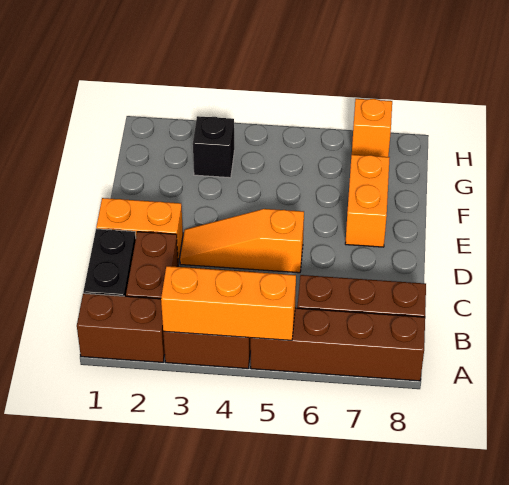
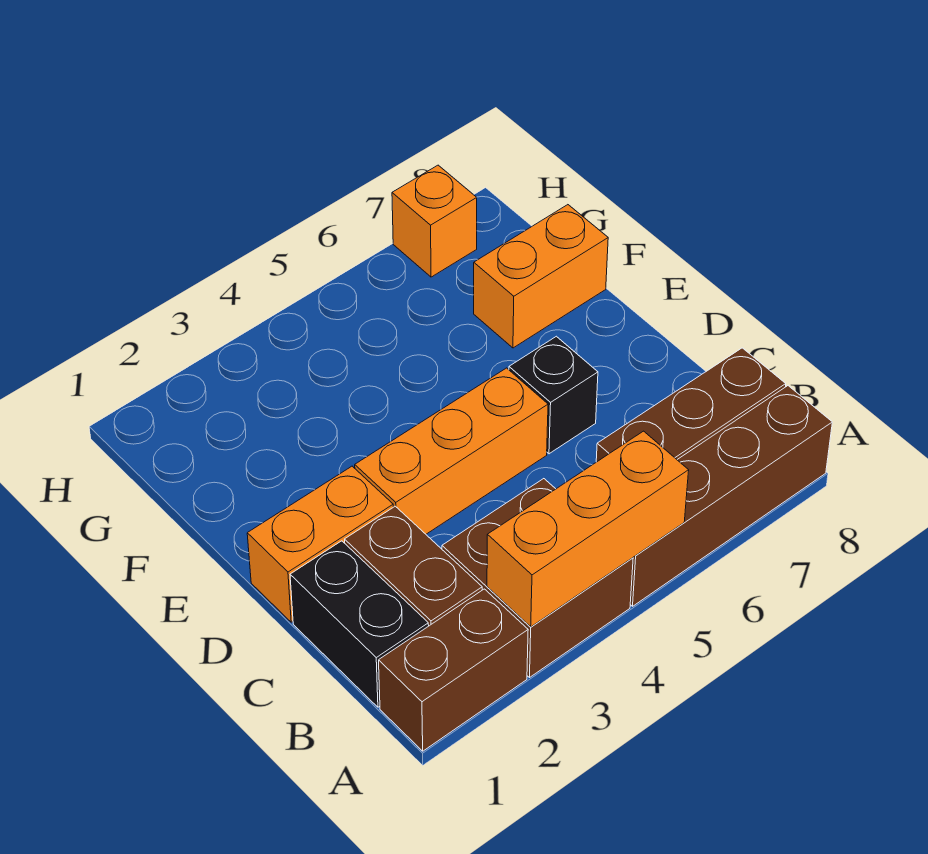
orange slope D3:D5 level 1 top 5 -> orange brick D3:D5 level 1
orange brick E7:F7 level 1 -> orange brick F7:F8 level 1
black brick G3 level 1 -> black brick D6 level 1

